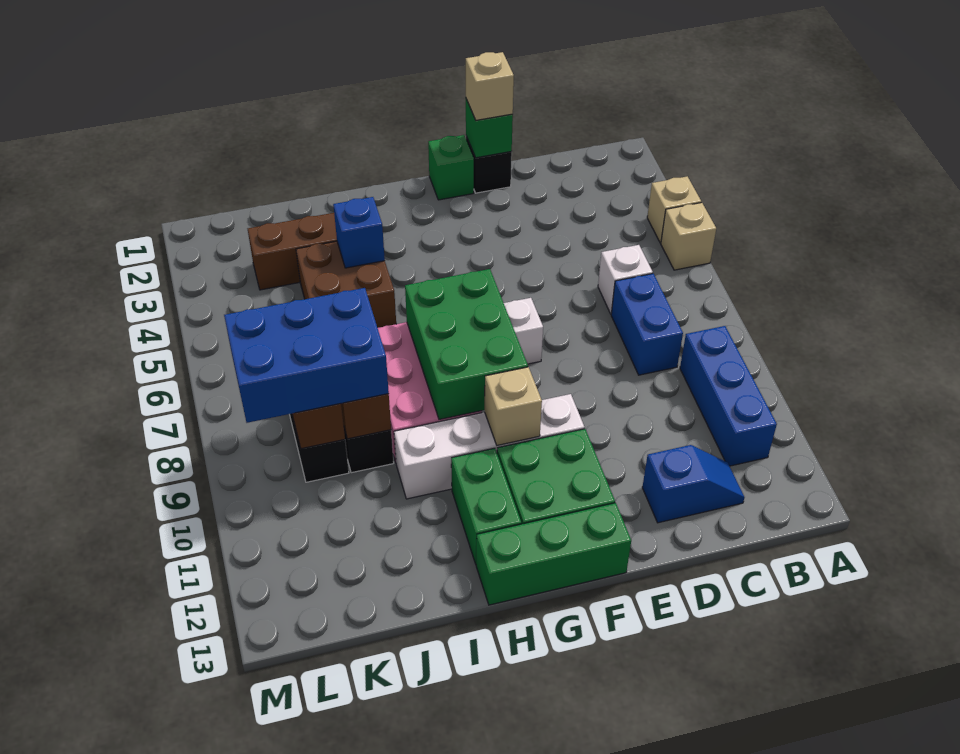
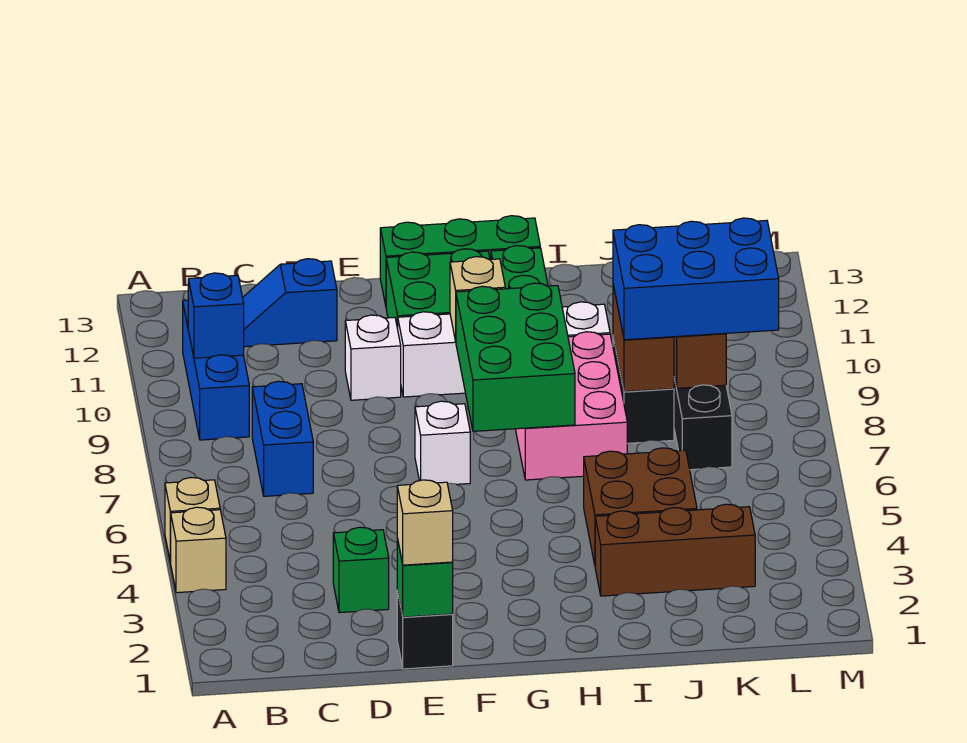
white brick C6 level 1 -> white brick E10 level 1
green brick F1 level 1 -> green brick D3 level 1
blue brick I4 level 2 -> blue brick B10 level 2

